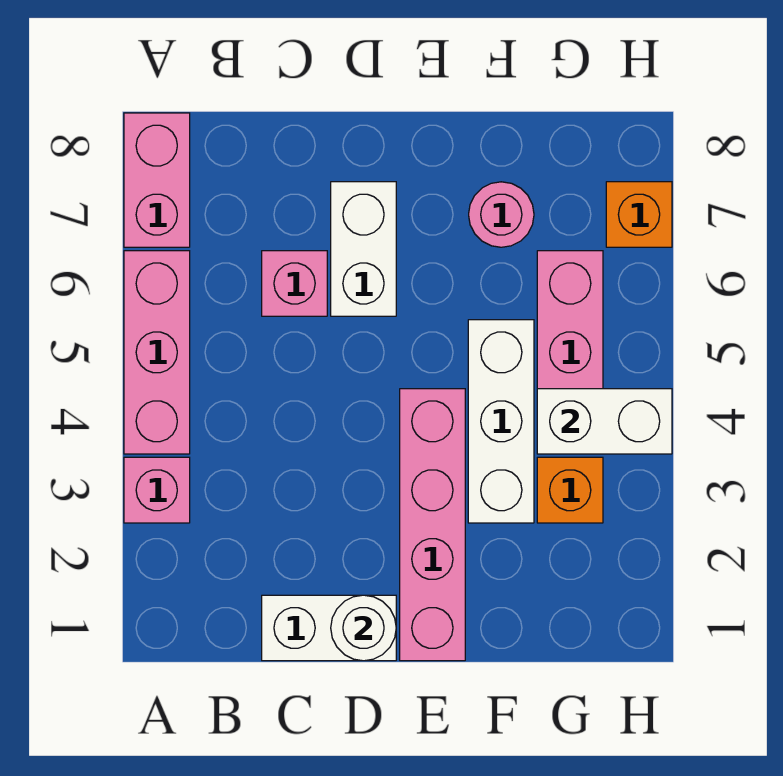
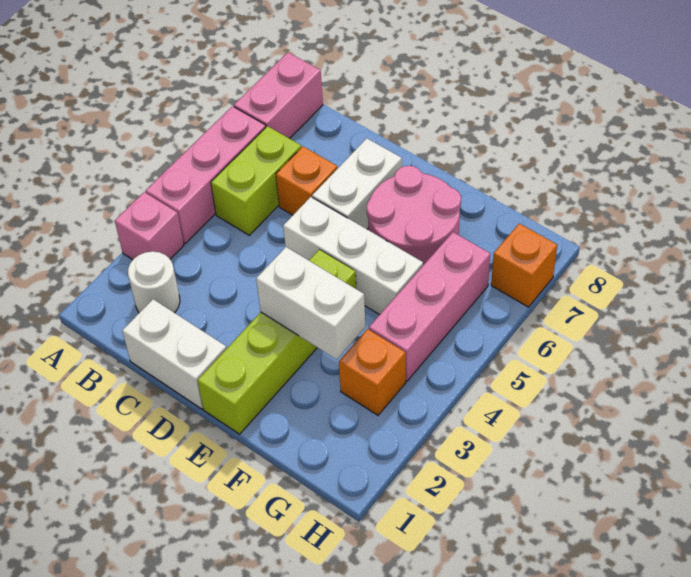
none -> lime brick B5:B6 level 1
pink brick C6 level 1 -> orange brick C6 level 1
white round brick D1 level 2 -> white round brick B2 level 1
pink brick E1:E4 level 1 -> lime brick E1:E4 level 1
white brick F3:F5 level 1 -> white brick D5:F5 level 1
pink round brick F7 level 1 -> pink round brick E6:F7 level 1
white brick G4:H4 level 2 -> white brick E3:F3 level 2

